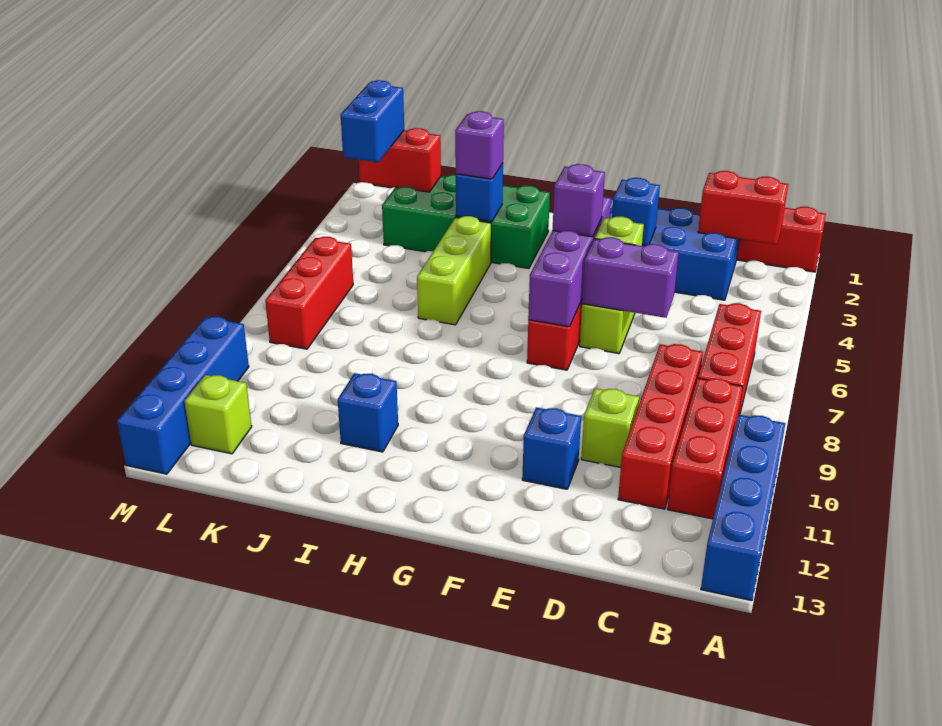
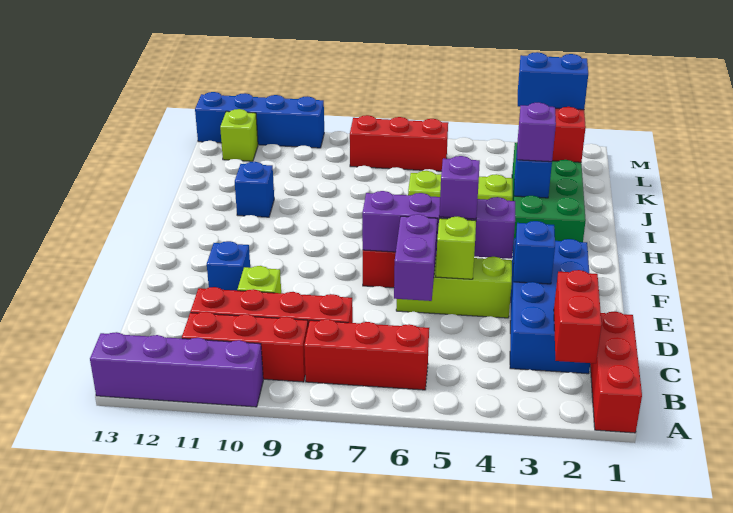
blue brick A10:A13 level 1 -> purple brick A10:A13 level 1

